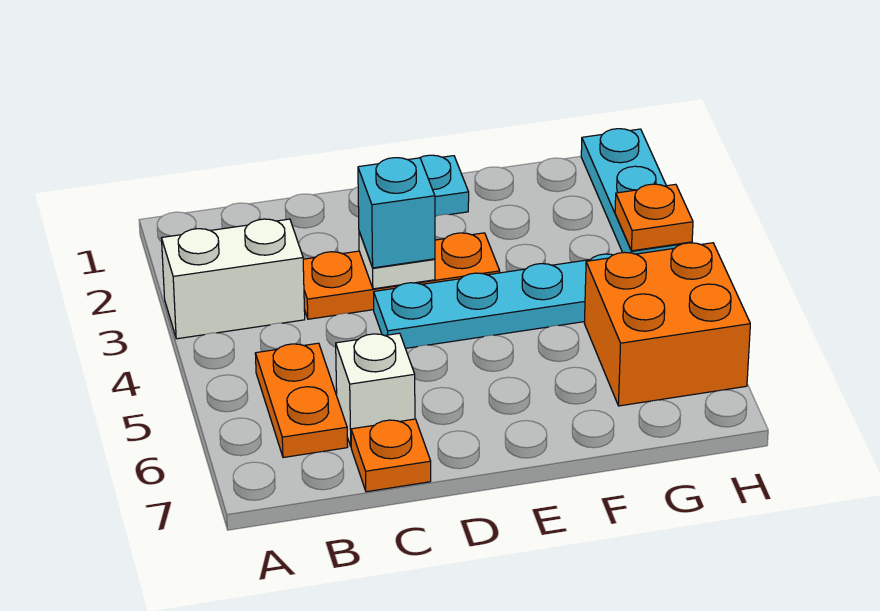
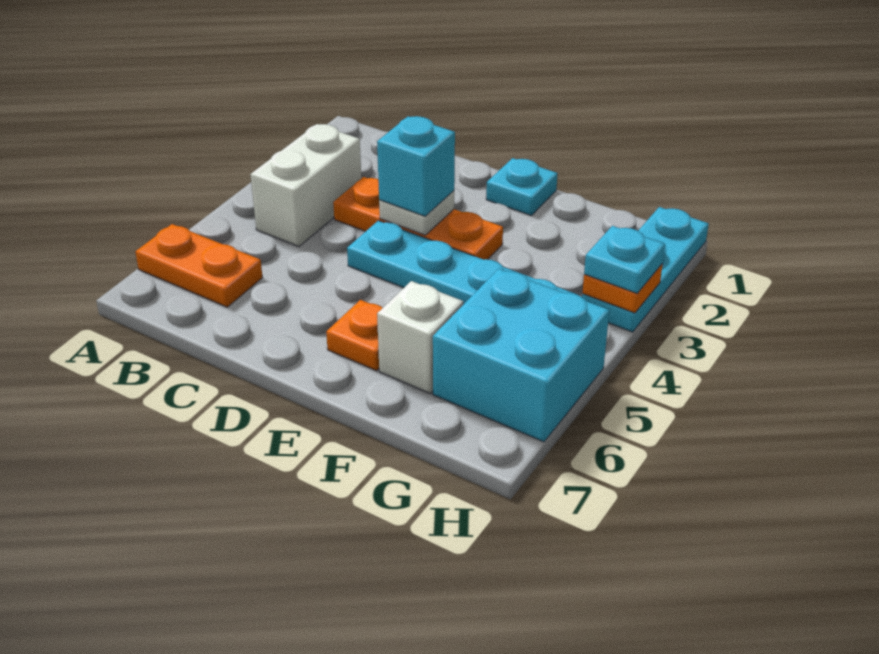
white brick A3:B3 level 1 -> white brick B3:B4 level 1
orange plate B5:B6 level 1 -> orange plate A6:B6 level 1
white brick C6 level 1 -> white brick F6 level 1
orange plate C7 level 1 -> orange plate E6 level 1
orange brick G5:H6 level 1 -> cyan brick G5:H6 level 1
none -> cyan plate H3 level 3

